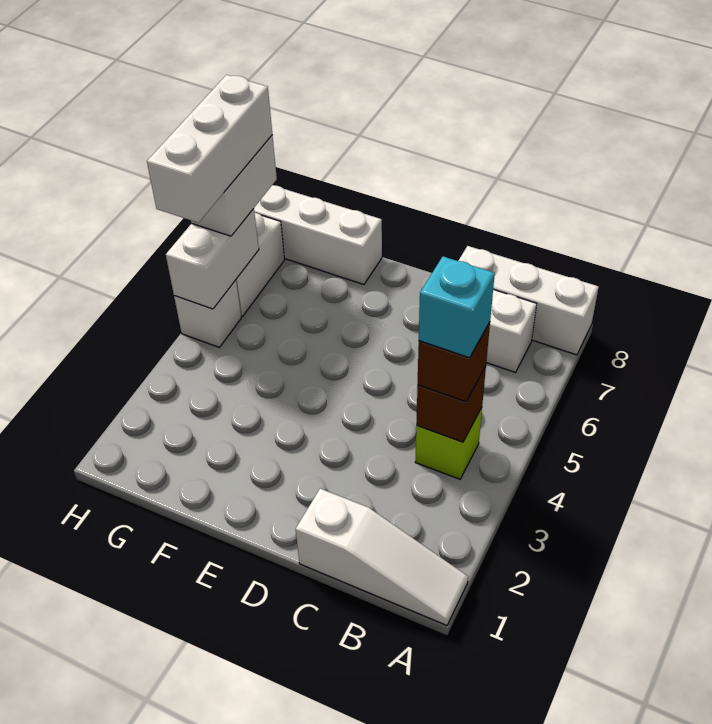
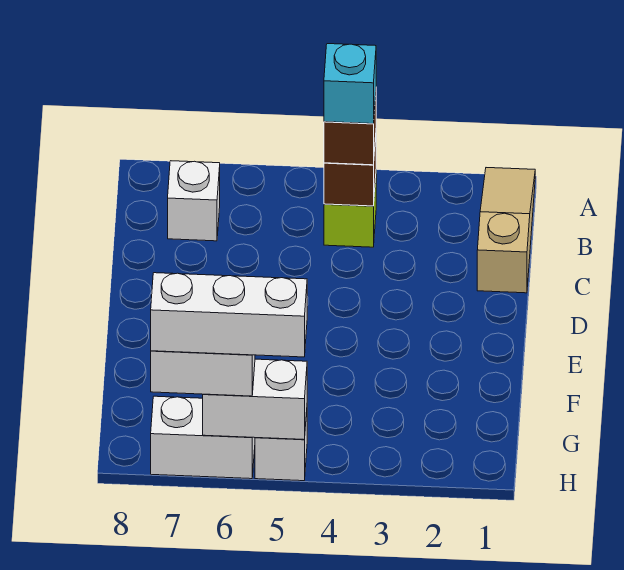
white slope A1:C1 level 1 top C -> tan slope A1:C1 level 1 top C
white brick A8:C8 level 1 -> none
white brick F8:H8 level 1 -> none

